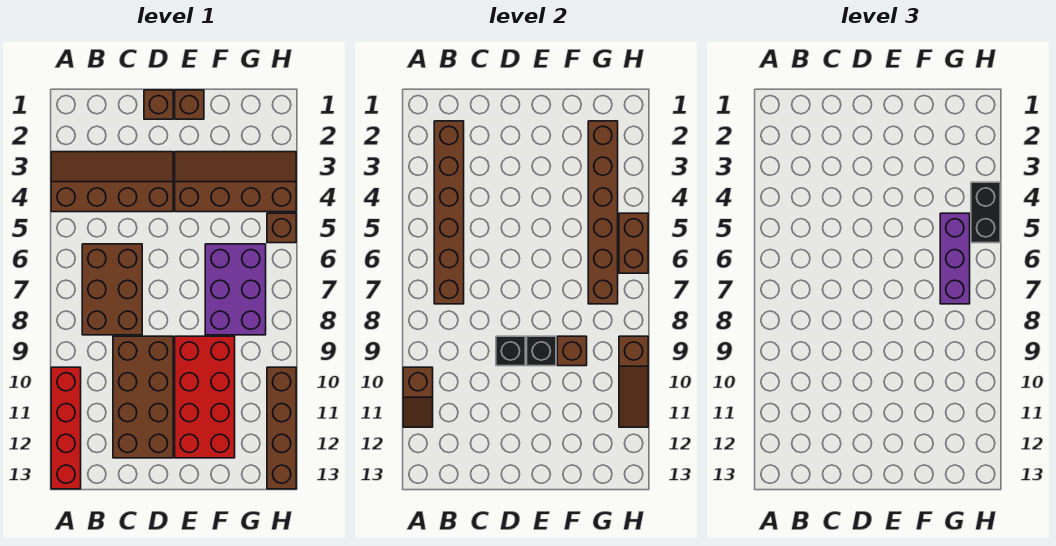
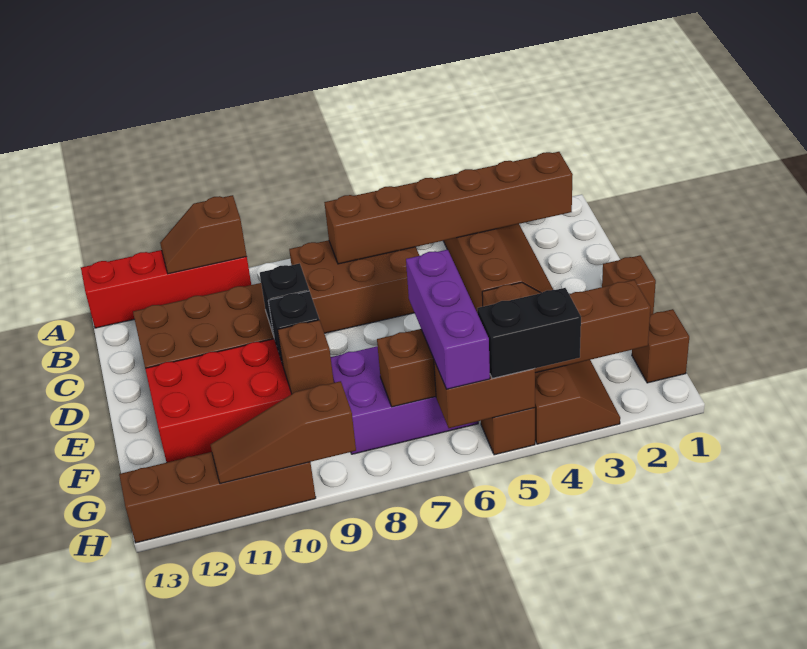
brown brick D1 level 1 -> brown brick G1 level 1
purple brick G5:G7 level 3 -> purple brick F6:H6 level 3

